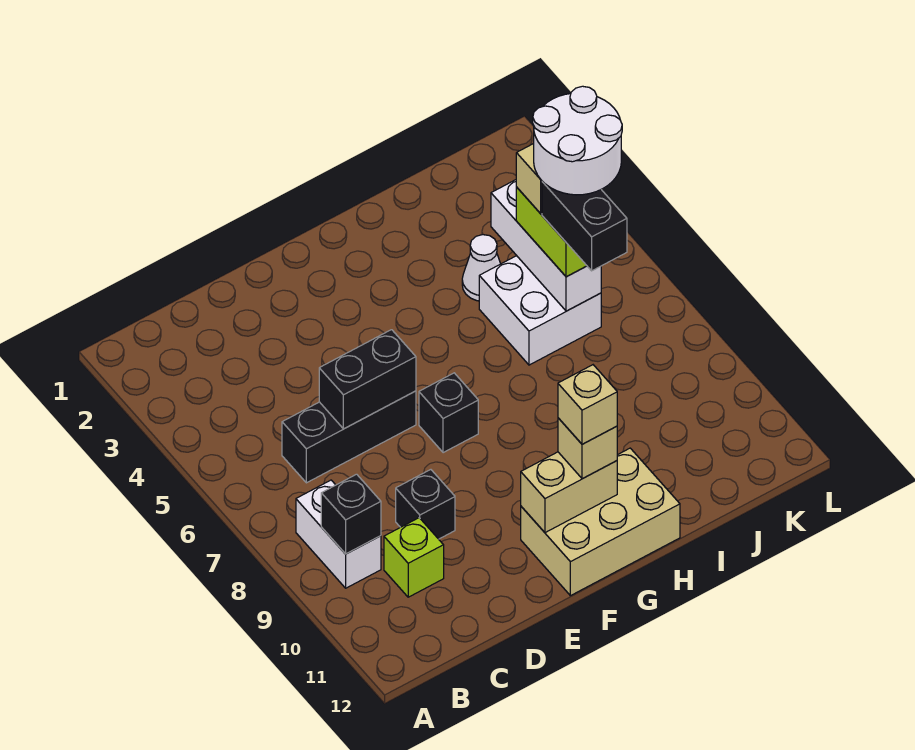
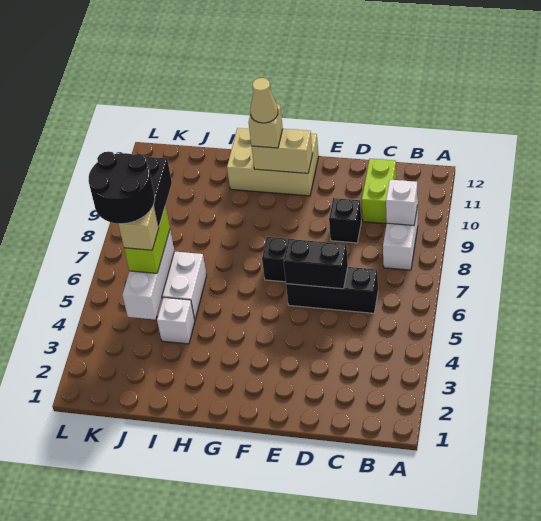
black brick B9 level 2 -> white brick B9 level 2
lime brick C10 level 1 -> lime brick C10:C11 level 1
tan brick G11 level 4 -> tan cone G11 level 4
white cone I4 level 1 -> white brick I4 level 1
white round brick J5:K6 level 5 -> black round brick J5:K6 level 5

